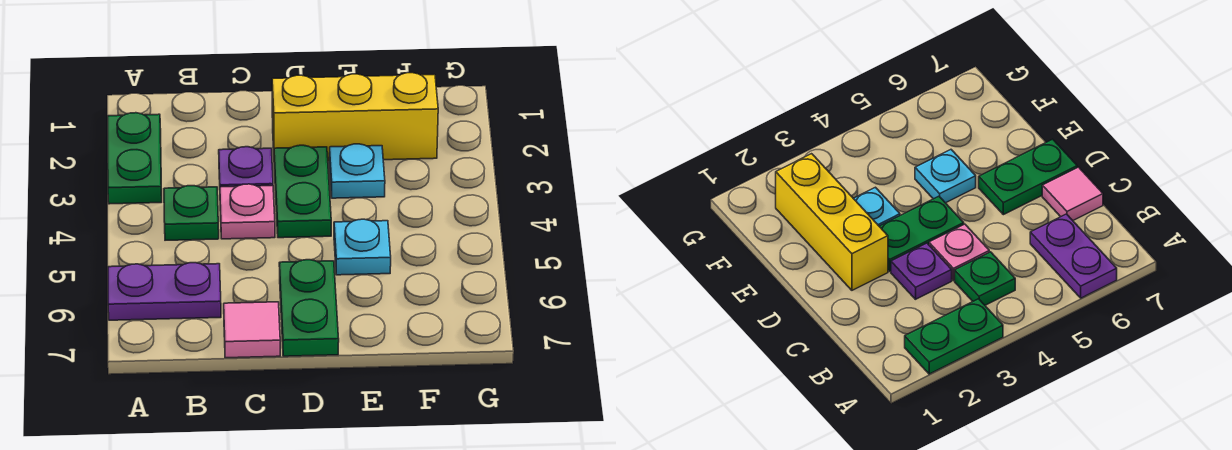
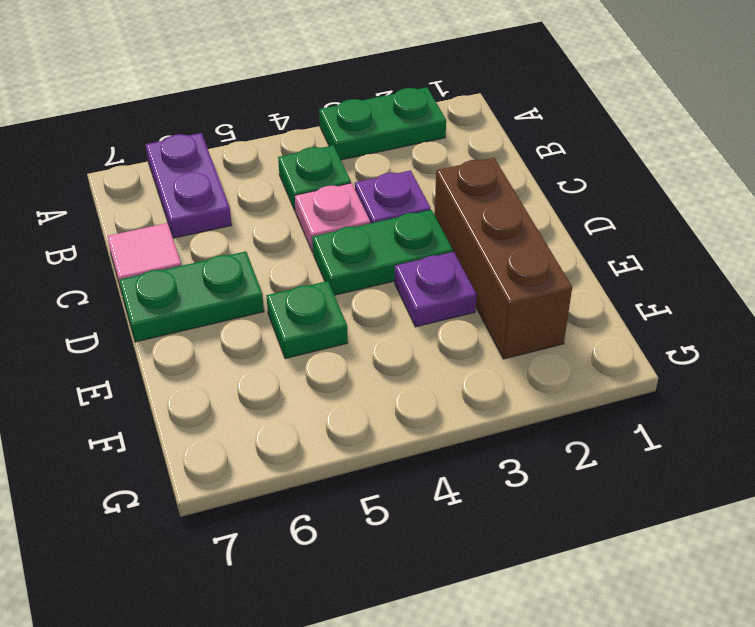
yellow brick D2:F2 level 1 -> brown brick D2:F2 level 1
cyan plate E3 level 1 -> purple plate E3 level 1
cyan plate E5 level 1 -> green plate E5 level 1

